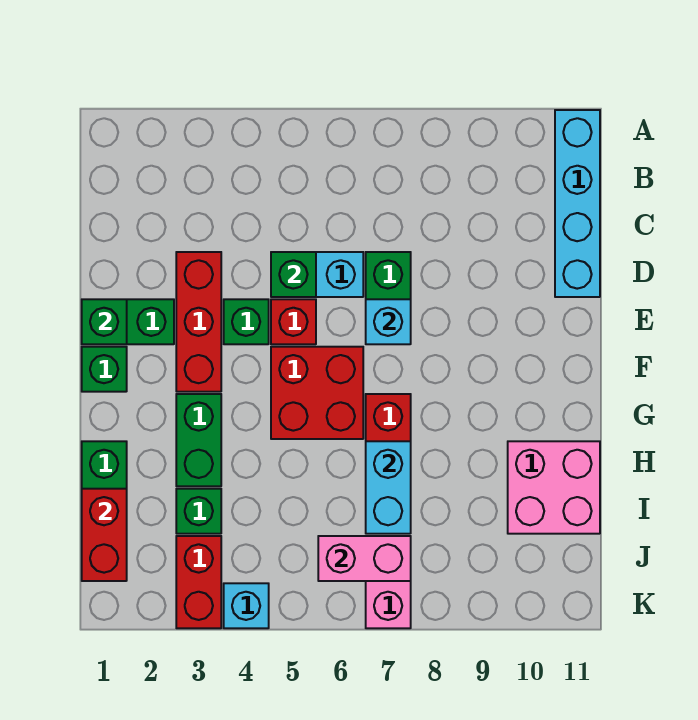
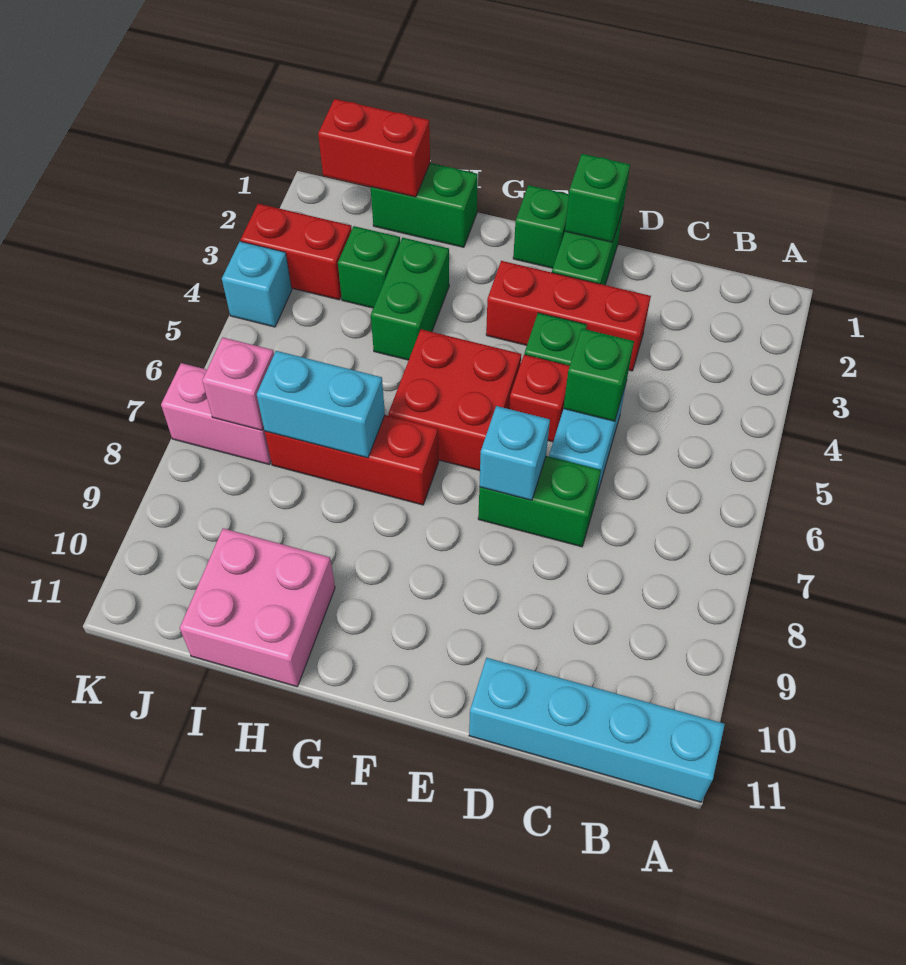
green brick G3:H3 level 1 -> green brick H3:H4 level 1
pink brick J6:J7 level 2 -> pink brick J7 level 2

